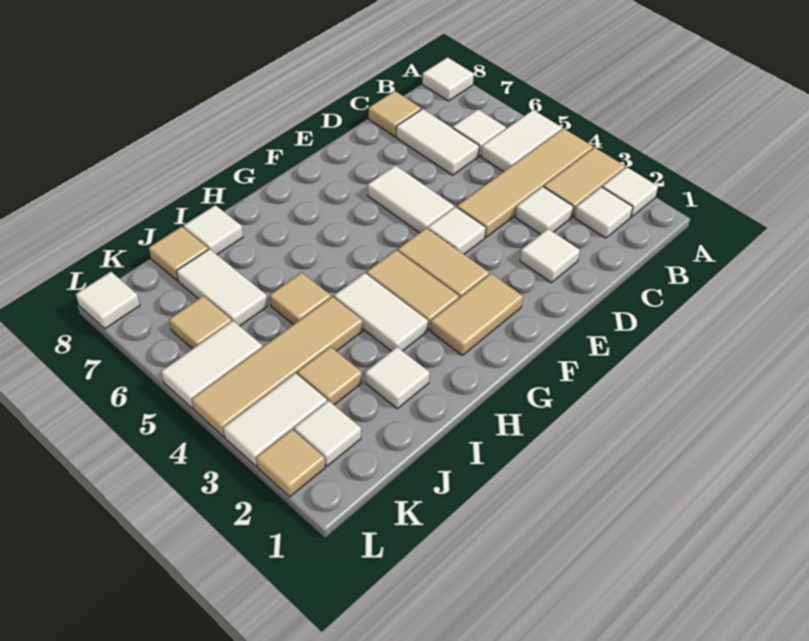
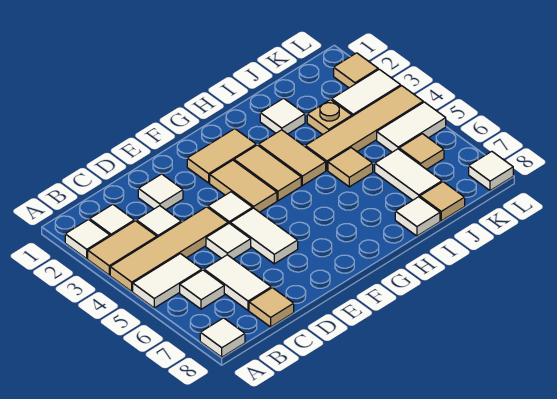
white tile H3:H4 level 1 -> tan tile H3:H4 level 1
tan tile J3 level 1 -> tan plate J3 level 1
white tile K2 level 1 -> white tile D5 level 1

